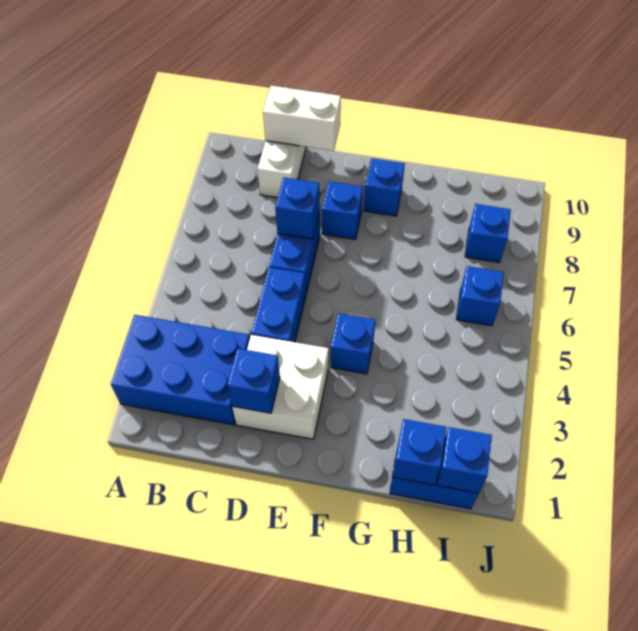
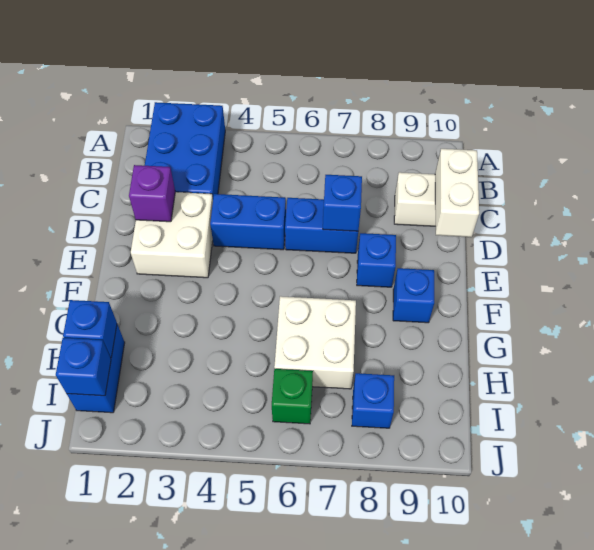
blue brick D2 level 2 -> purple brick D2 level 2
blue brick F4 level 1 -> none
none -> white brick G6:H7 level 1
blue brick I6 level 1 -> green brick I6 level 1

